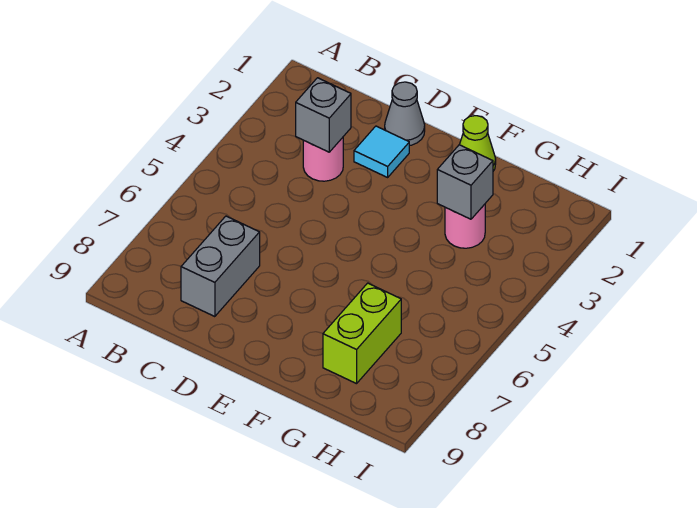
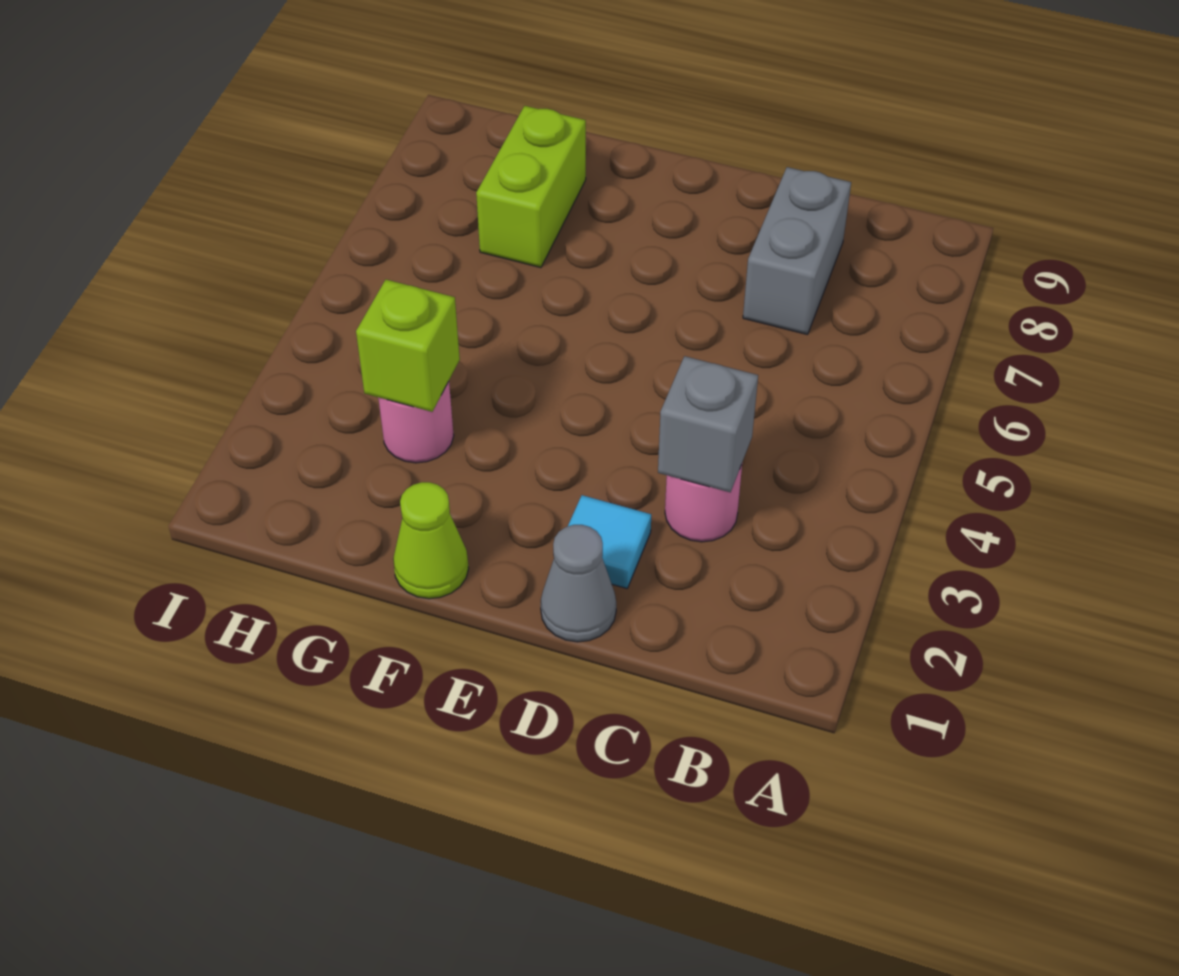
grey brick G3 level 2 -> lime brick G3 level 2

